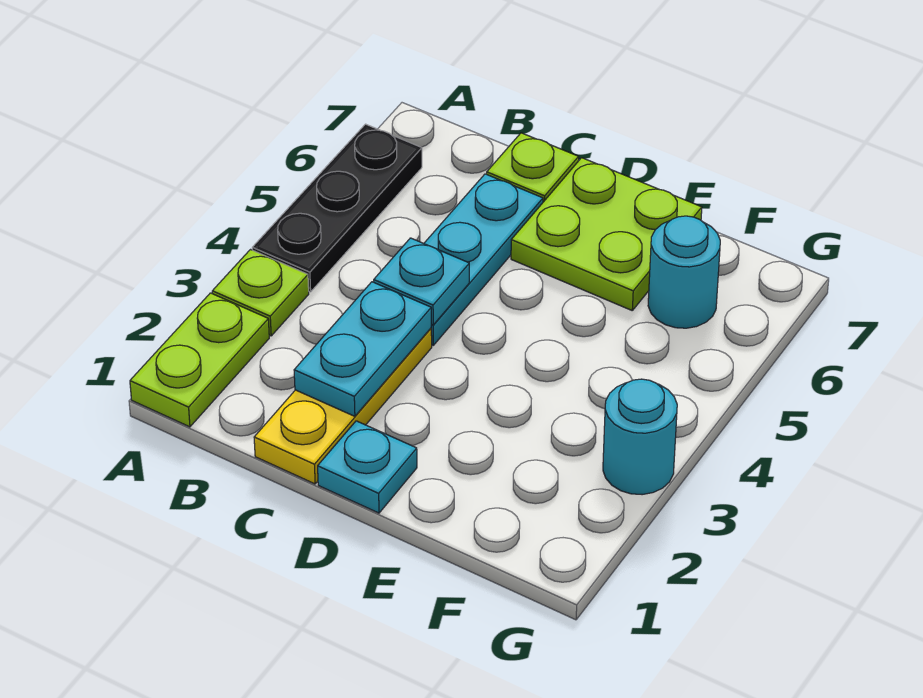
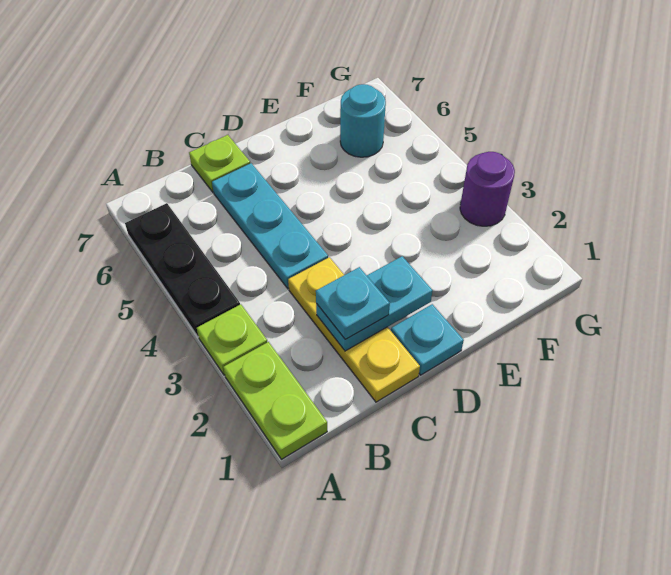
cyan plate C2:C3 level 2 -> cyan plate C2:D2 level 2
cyan plate C4 level 2 -> cyan plate C2 level 3
lime plate D6:E7 level 1 -> none
cyan round brick G3 level 1 -> purple round brick G3 level 1

